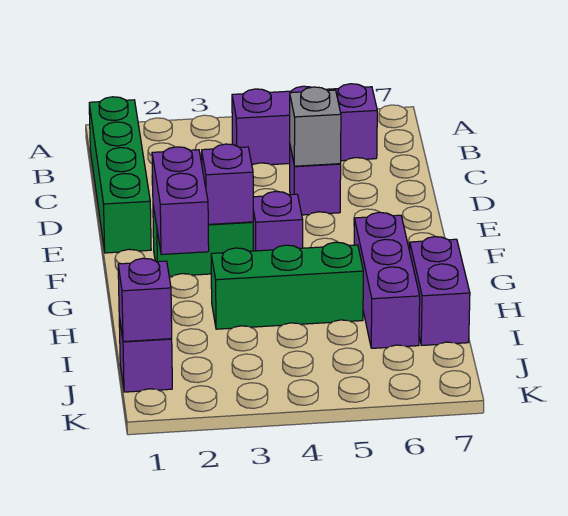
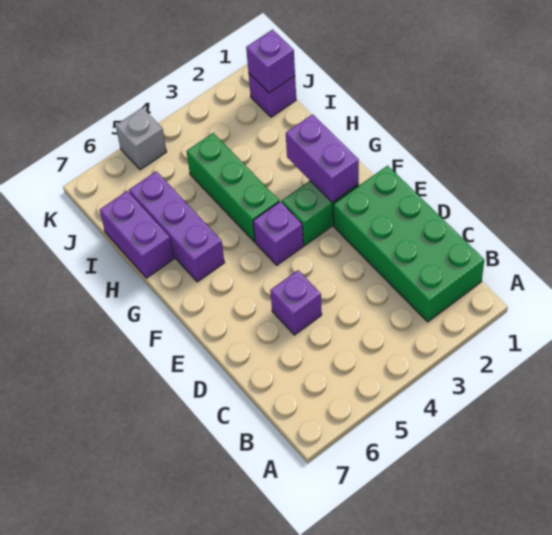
green brick B1:E1 level 1 -> green brick B1:E2 level 1
purple brick B4:B6 level 1 -> none
grey brick D5 level 2 -> grey brick K5 level 1
purple brick F3 level 2 -> none
green brick H3:H5 level 1 -> green brick G4:I4 level 1

